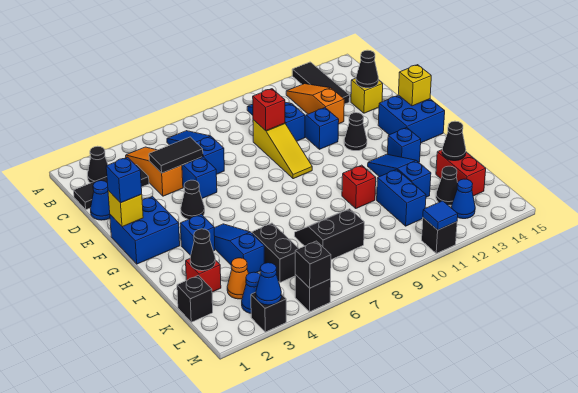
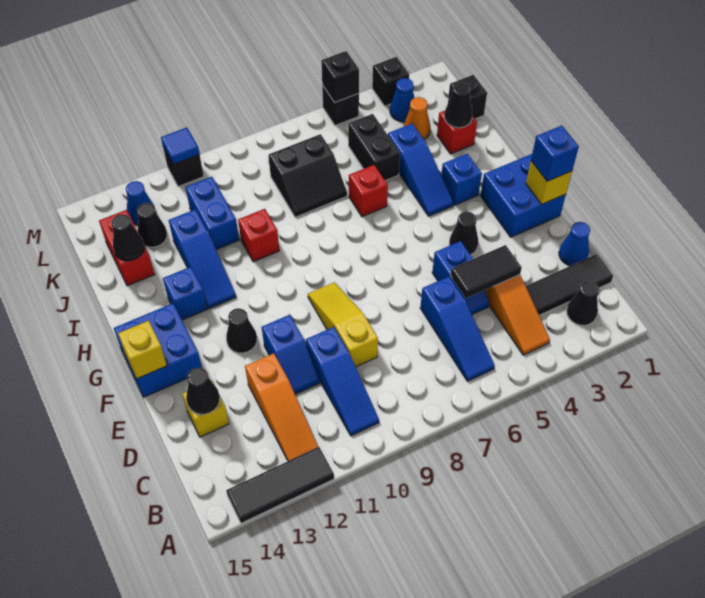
black tile A13:C13 level 1 -> black tile A12:A14 level 1
red brick D9 level 2 -> red brick I6 level 1
blue cone M3 level 2 -> none

